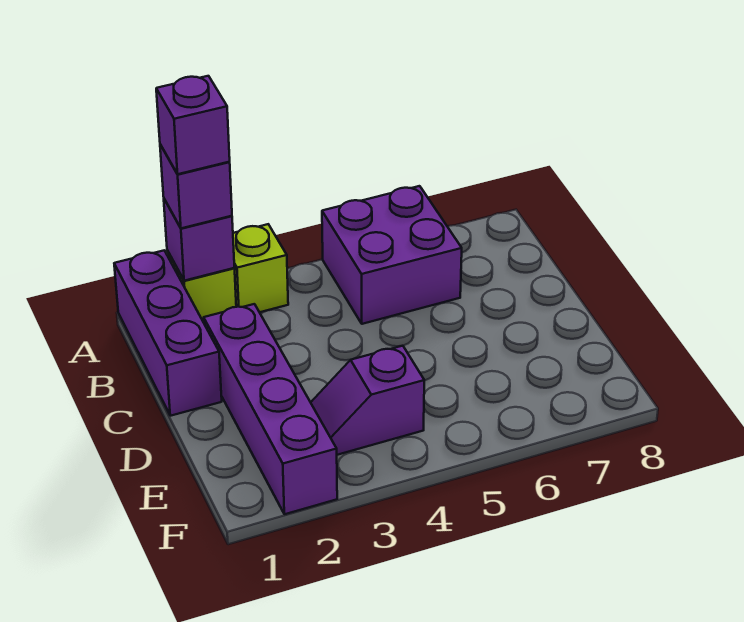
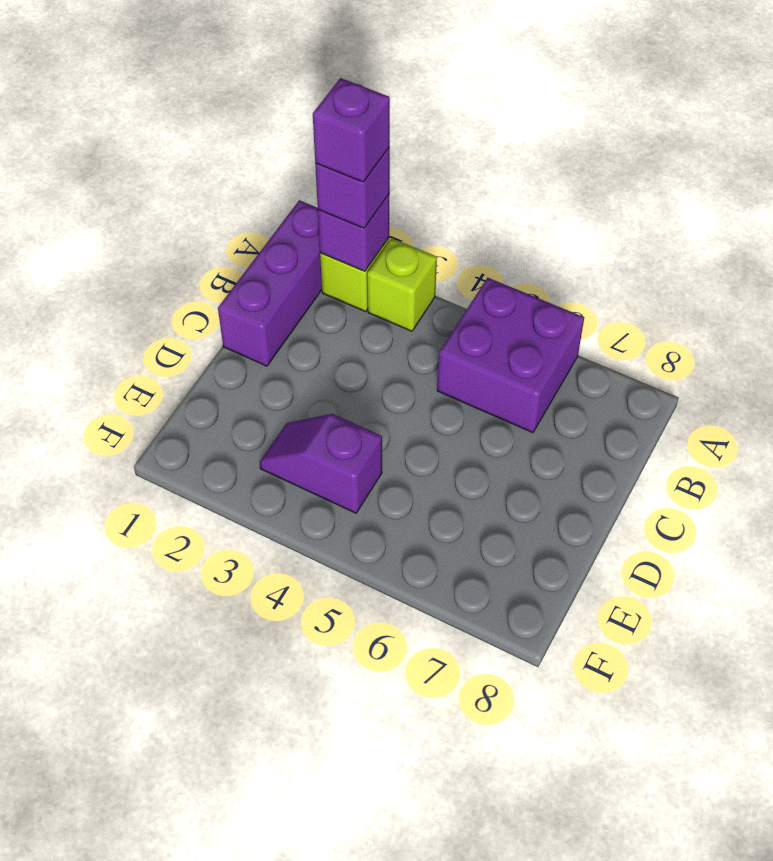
purple brick C2:F2 level 1 -> none

